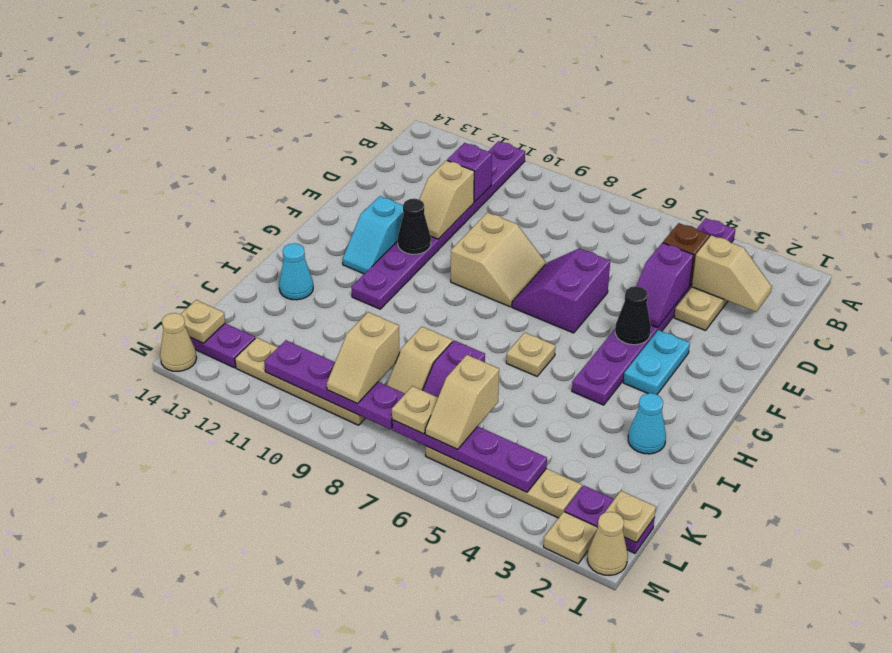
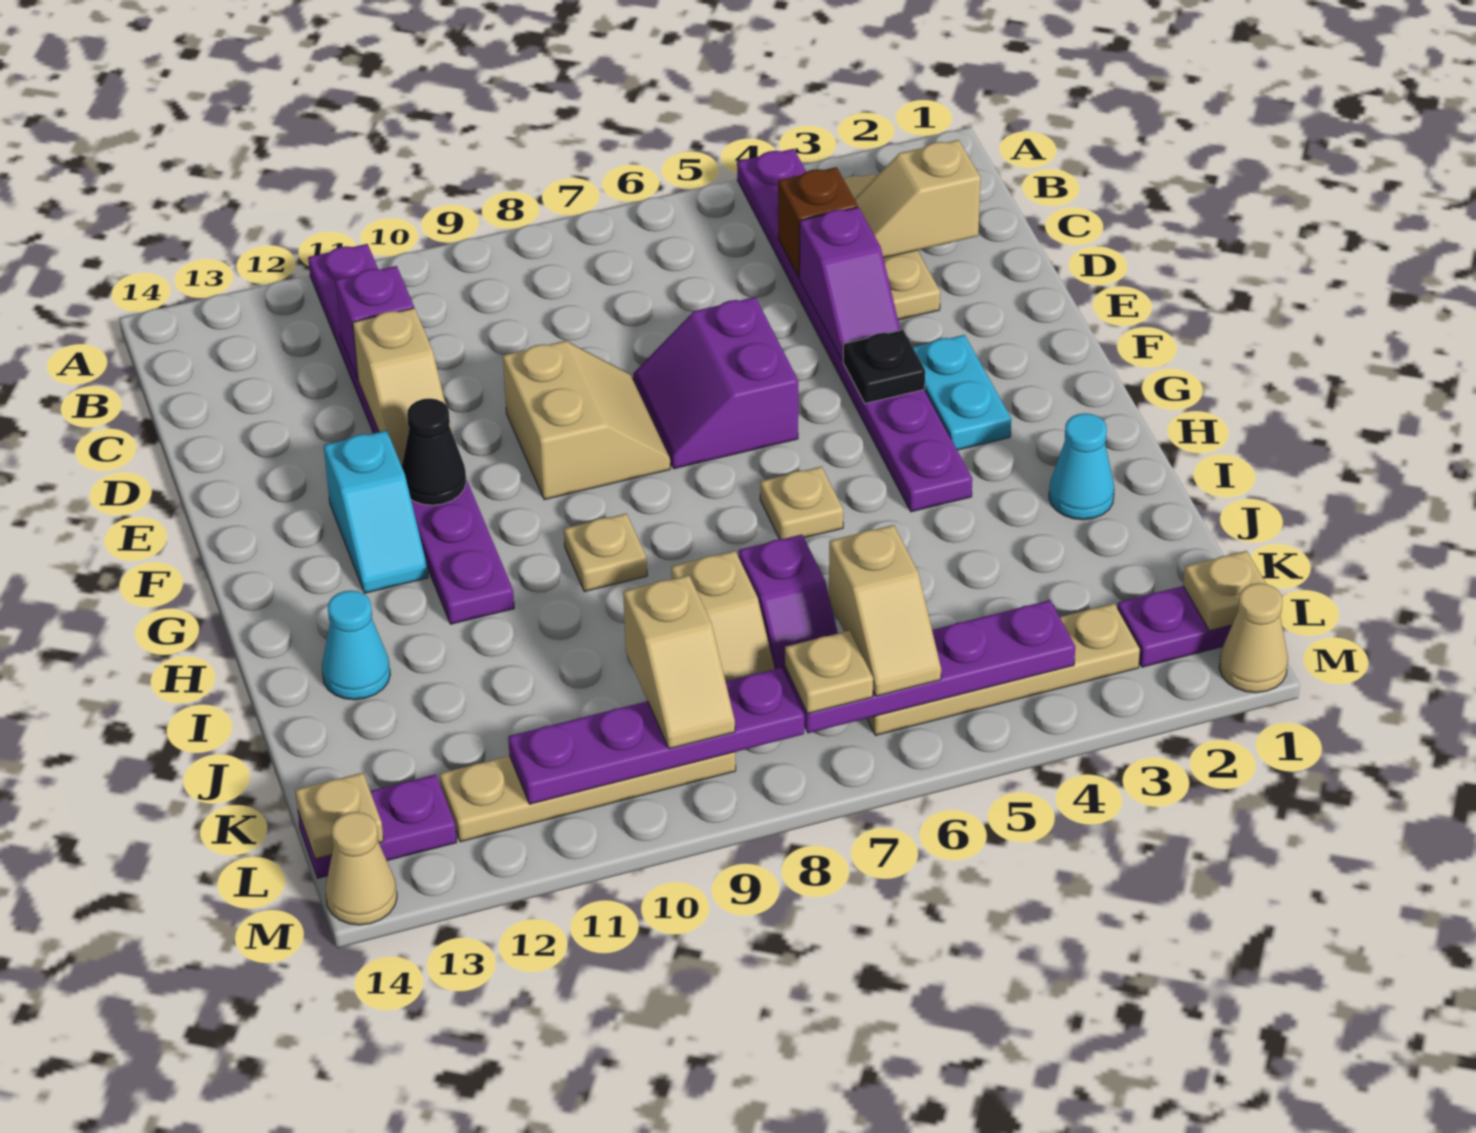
tan slope C2:C3 level 2 top 3 -> tan slope C2:C3 level 2 top 2
black cone F4 level 2 -> black plate F4 level 2
tan plate M2 level 1 -> tan plate H9 level 1

